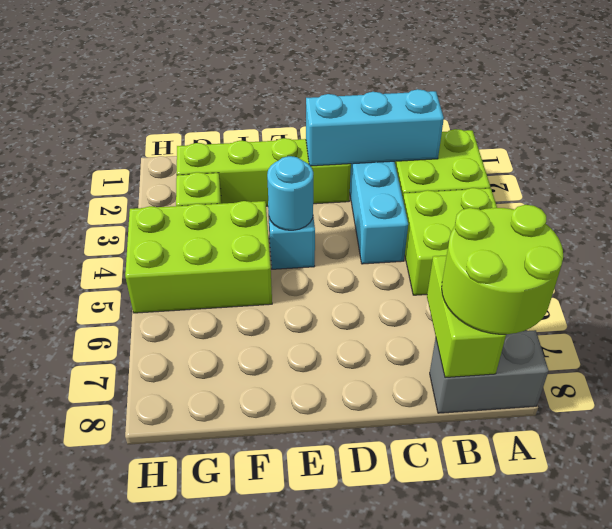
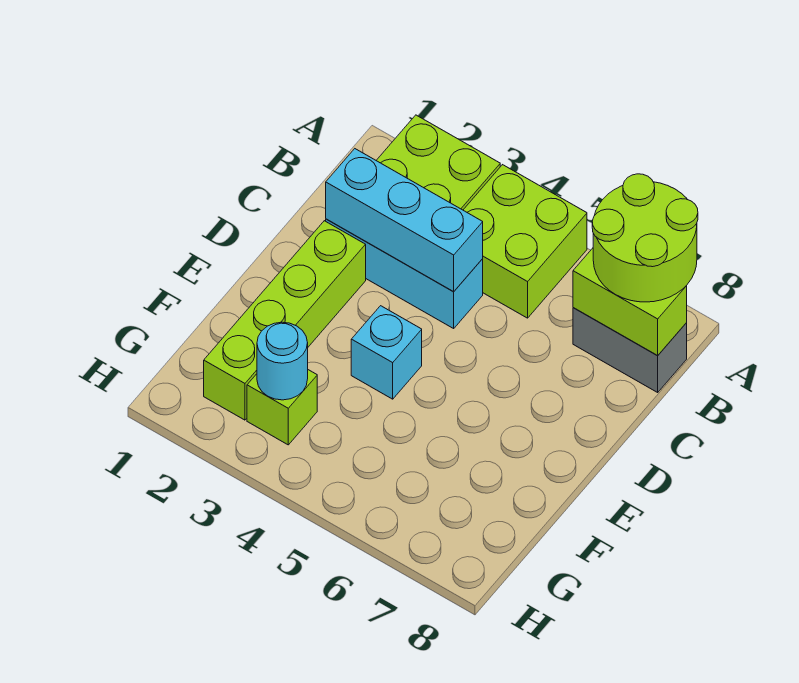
grey brick A8:B8 level 1 -> grey brick B7:B8 level 1
cyan brick B2:D2 level 2 -> cyan brick C2:C4 level 2
cyan round brick E4 level 2 -> cyan round brick G3 level 2
lime brick F4:H5 level 1 -> none

